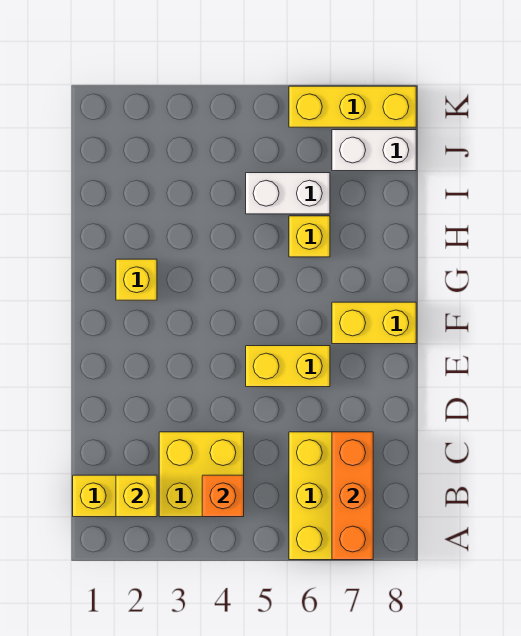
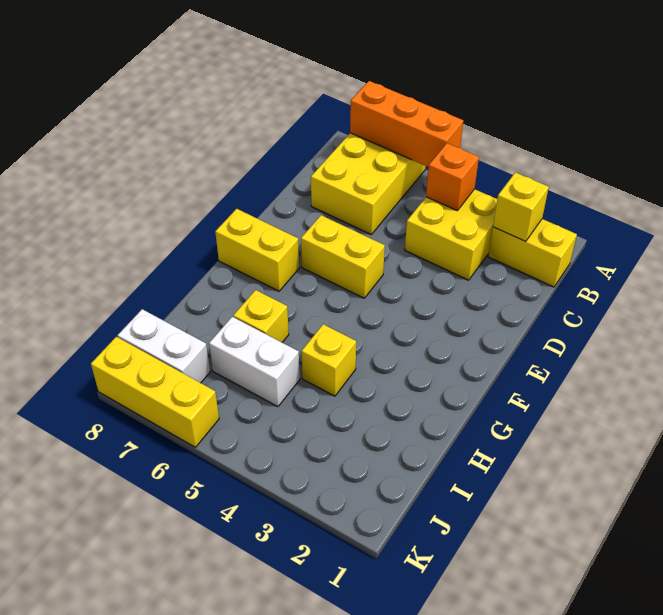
orange brick A7:C7 level 2 -> orange brick A5:A7 level 2
yellow brick G2 level 1 -> yellow brick H4 level 1

